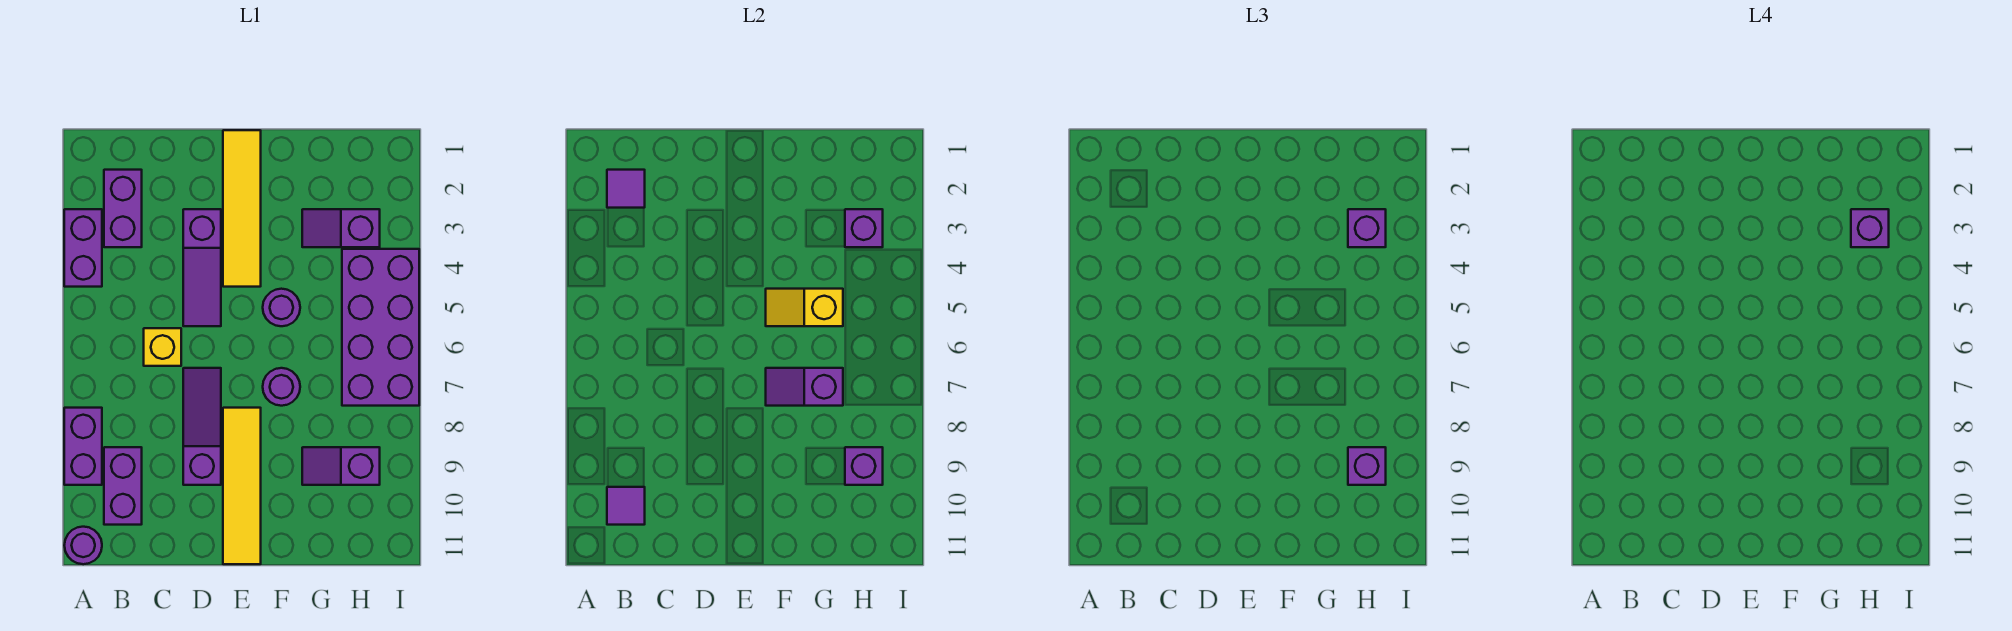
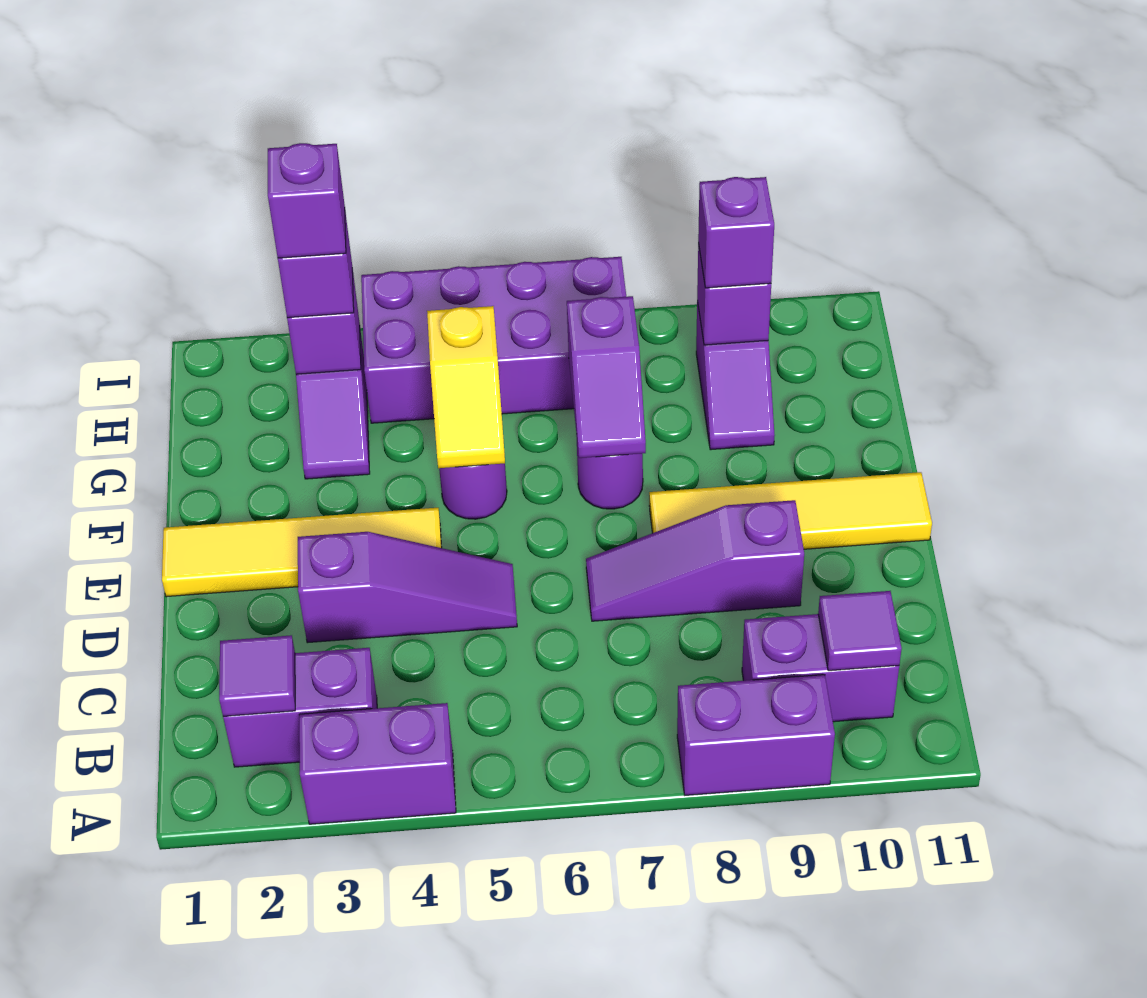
purple round brick A11 level 1 -> none
yellow brick C6 level 1 -> none

